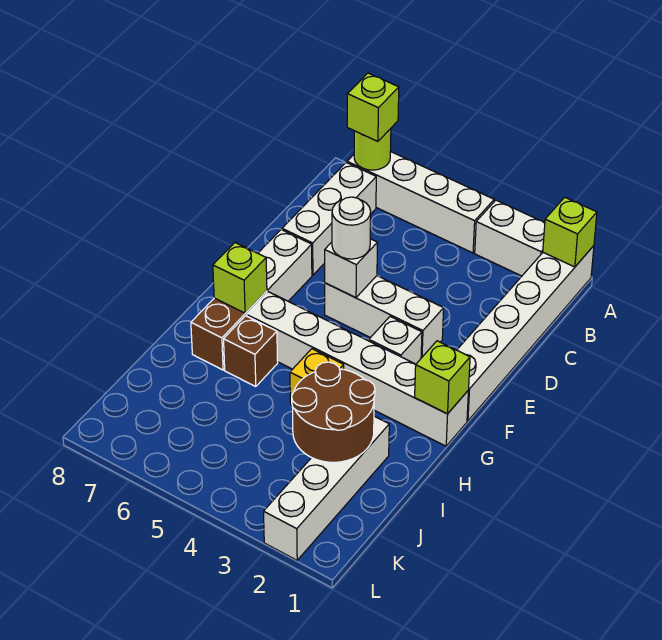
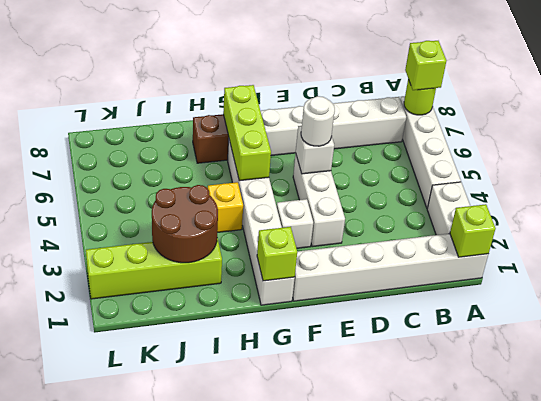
lime brick G7 level 2 -> lime brick G5:G7 level 2
brown brick H6 level 1 -> none
white brick I2:L2 level 1 -> lime brick I2:L2 level 1

